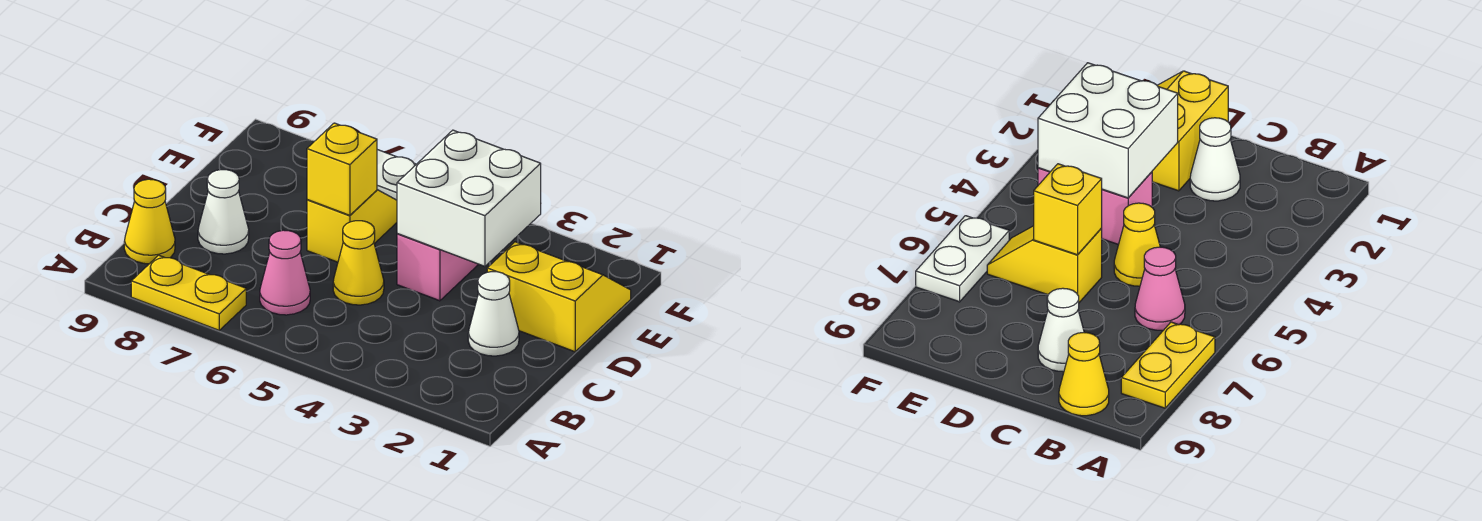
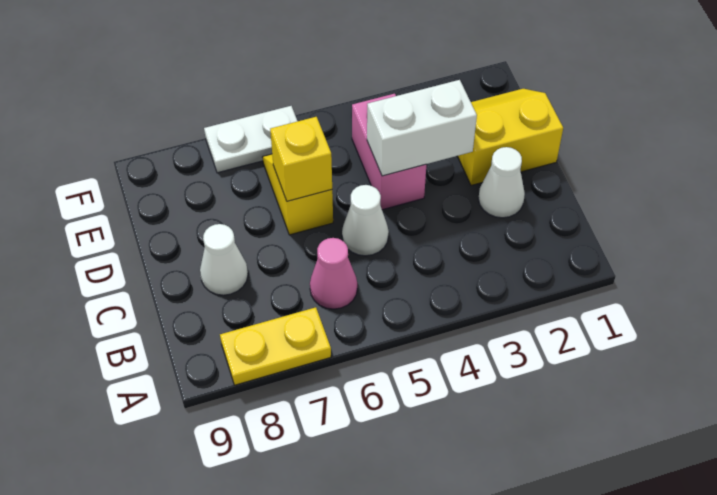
yellow cone B9 level 1 -> none
yellow cone C5 level 1 -> white cone C5 level 1
white brick D3:E4 level 2 -> white brick D3:D4 level 2

